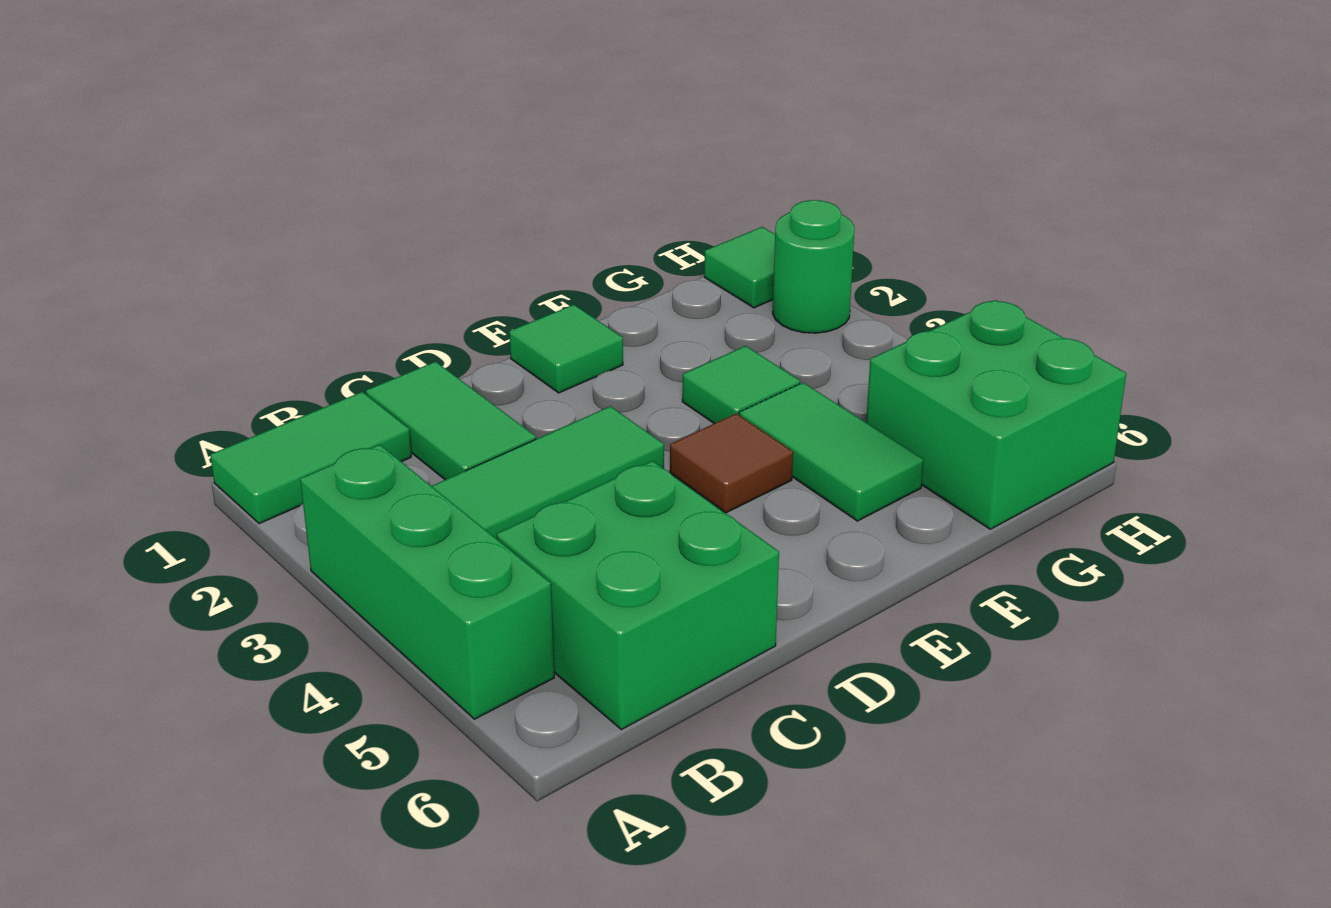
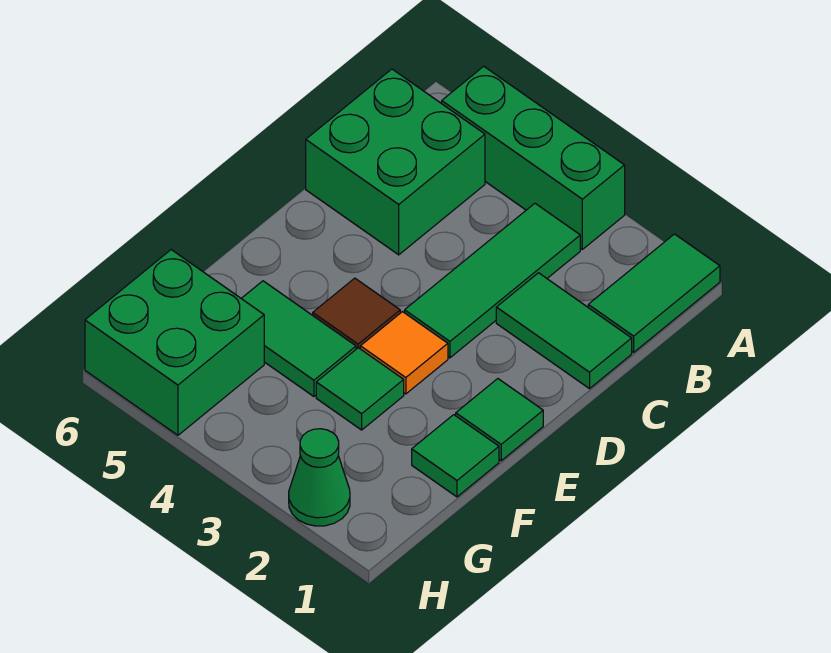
none -> orange tile E3 level 1
green tile H1 level 1 -> green tile F1 level 1
green round brick H2 level 1 -> green cone H2 level 1

